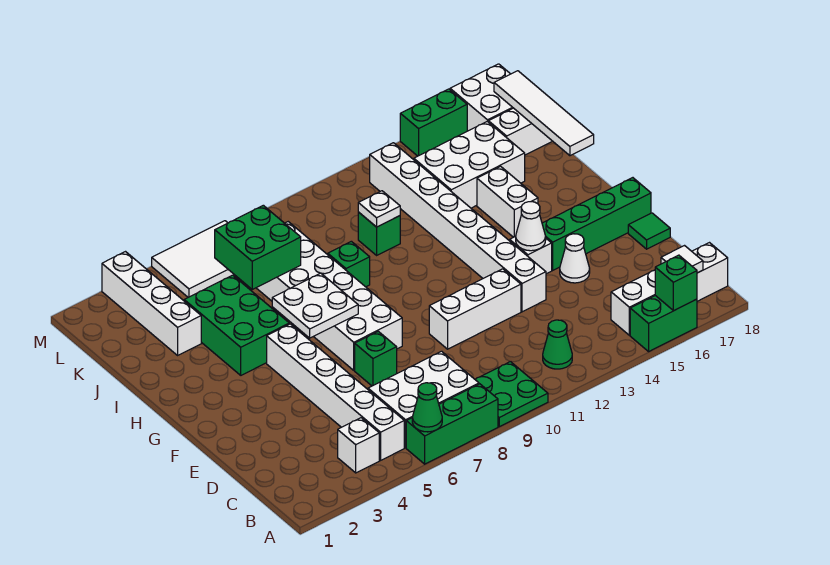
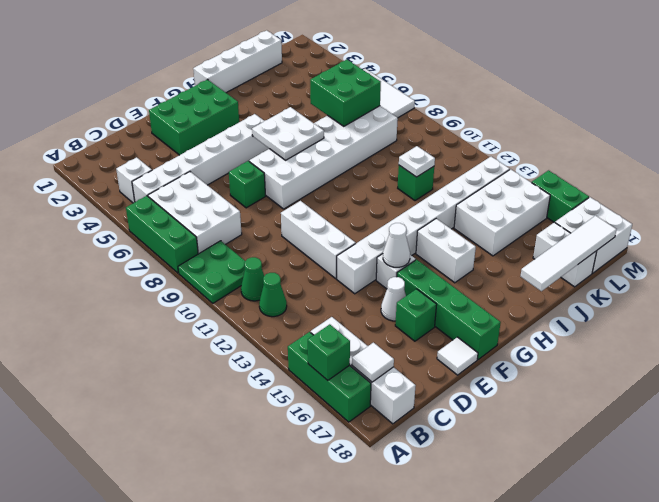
green cone A6 level 2 -> green cone B11 level 1
green brick A15:A16 level 1 -> green brick A15:A17 level 1
green tile E18 level 1 -> white tile E18 level 1
green brick H4:J5 level 1 -> green brick E2:G3 level 1
white brick H15:I15 level 1 -> white brick H14:H15 level 1
green brick I9 level 1 -> green brick E16 level 1
white brick J3:M3 level 1 -> white brick H1:K1 level 1
white brick J14:K16 level 1 -> white brick J14:L15 level 1

